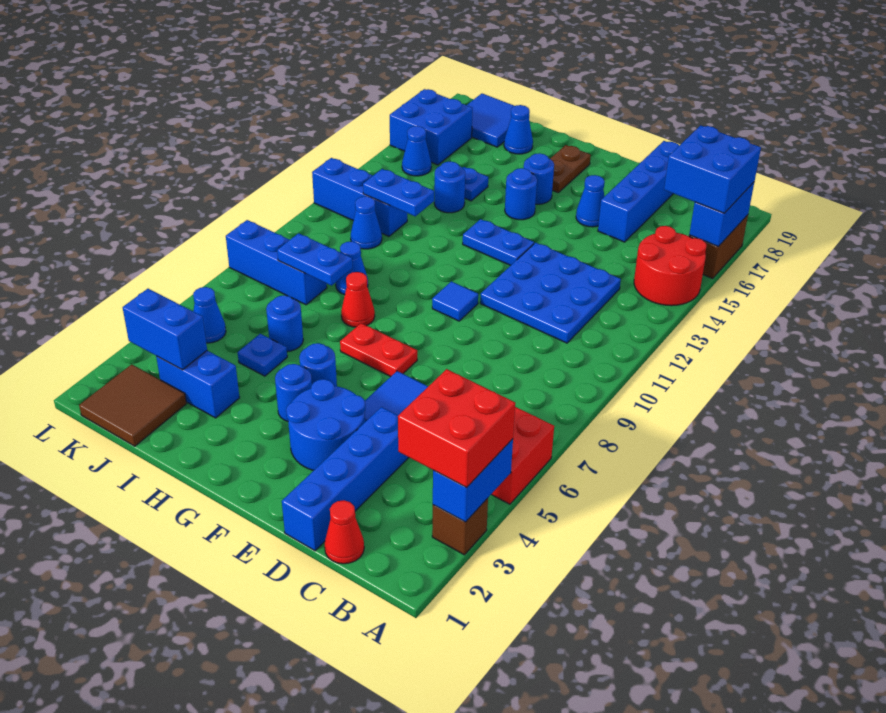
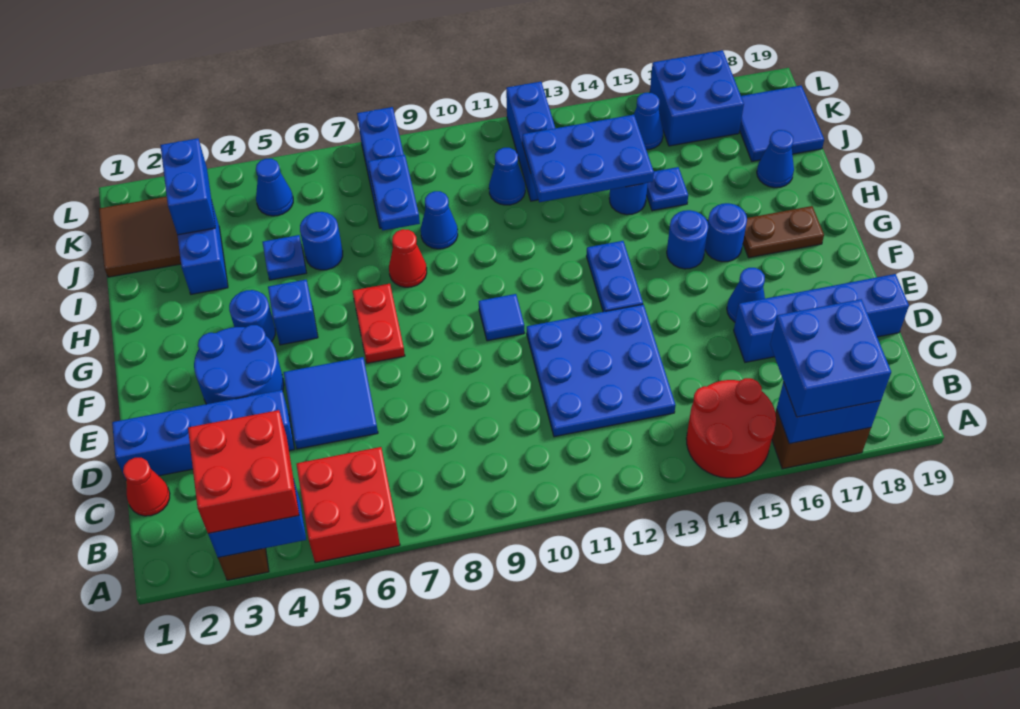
blue round brick G5 level 1 -> blue brick G5 level 1
blue plate I12:J12 level 2 -> blue plate I12:J14 level 2

